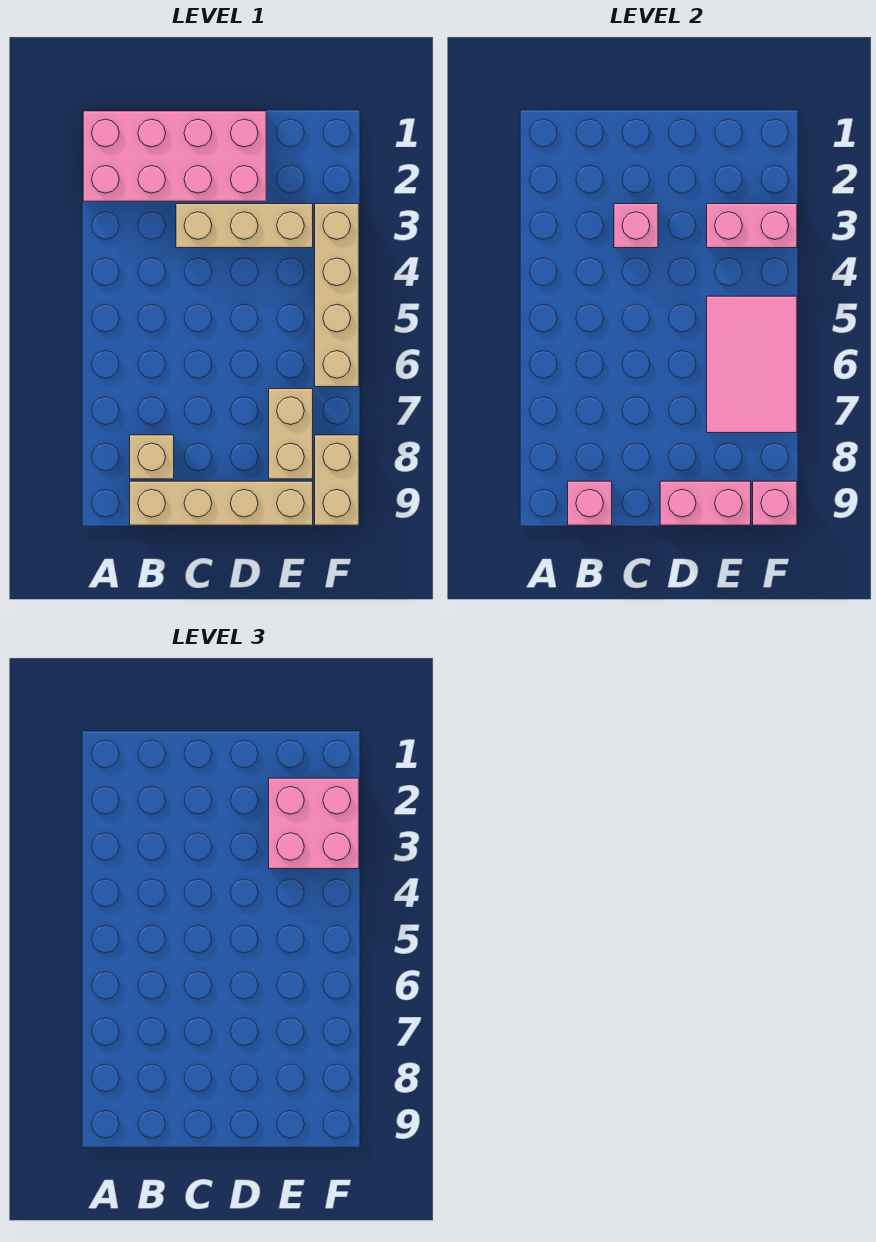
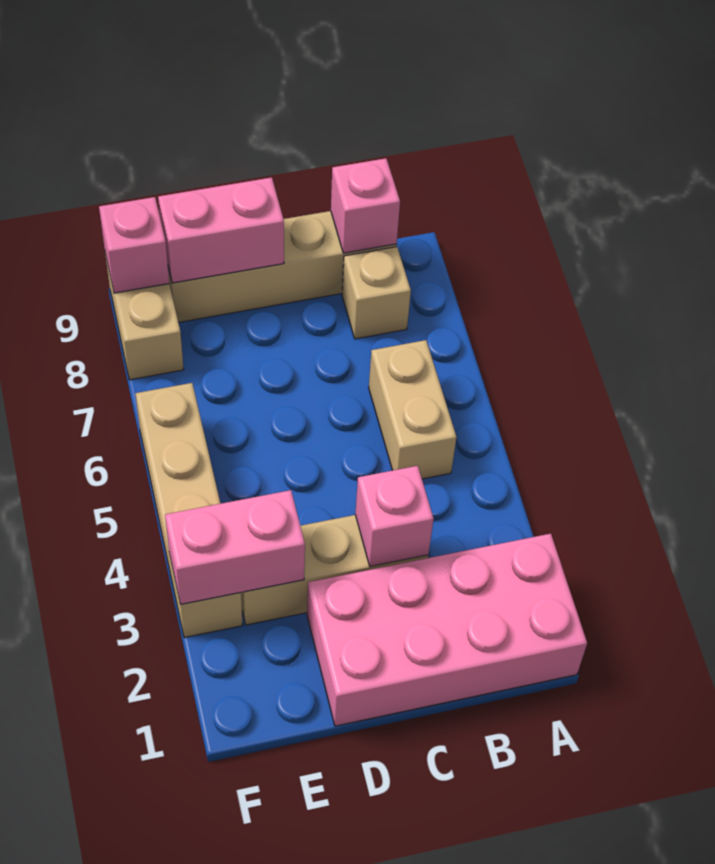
pink brick E2:F3 level 3 -> none
pink tile E5:F7 level 2 -> none
tan brick E7:E8 level 1 -> tan brick B5:B6 level 1

